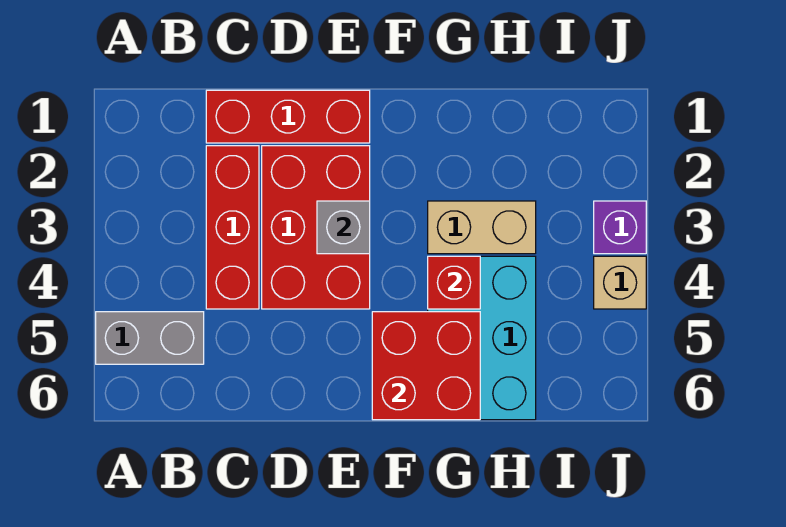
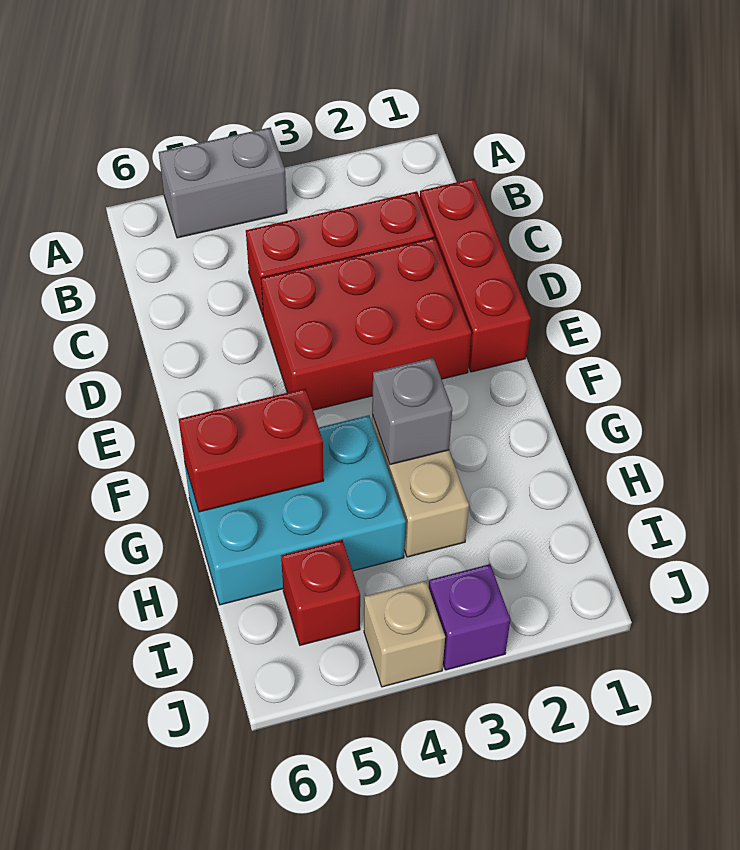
grey brick A5:B5 level 1 -> grey brick A4:A5 level 1
grey brick E3 level 2 -> grey brick G3 level 2
red brick F5:G6 level 2 -> red brick G5:G6 level 2
red brick G4 level 2 -> red brick I5 level 1

